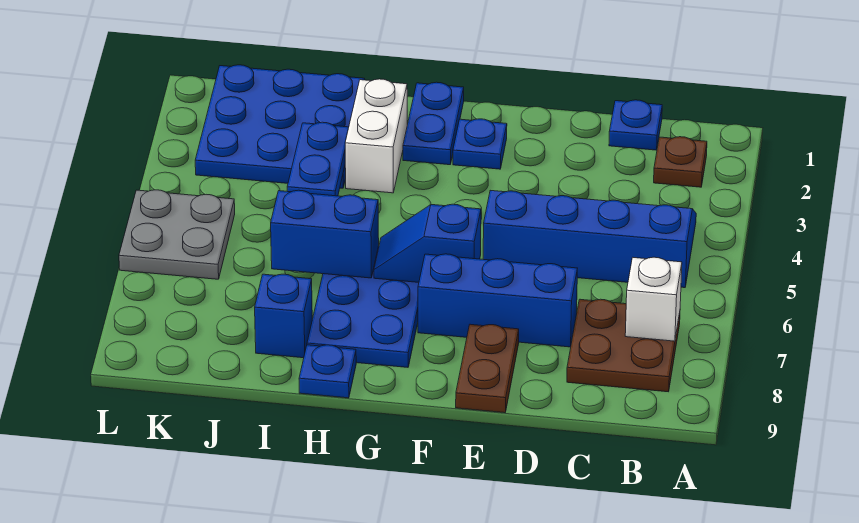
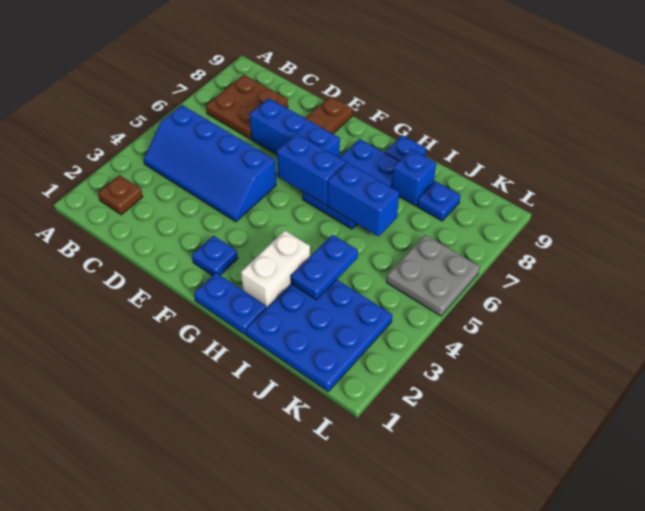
white brick B7 level 2 -> none
blue plate C1 level 1 -> blue plate J8 level 1
blue slope F6:G6 level 2 top F -> blue brick F6:G6 level 2
blue plate G1:G2 level 1 -> blue plate G1:H1 level 1

